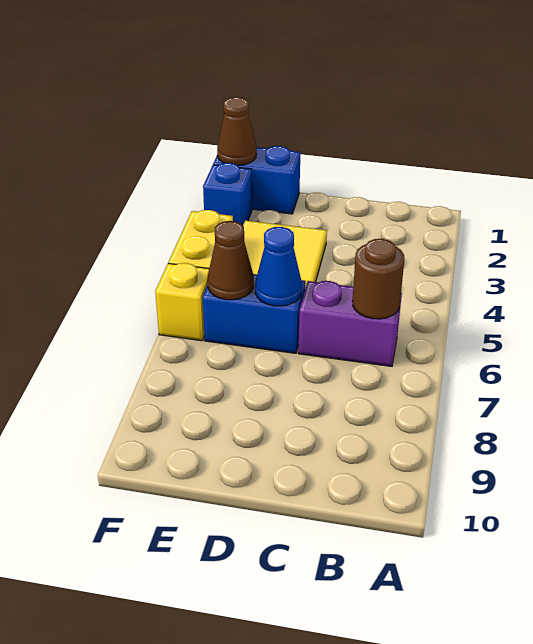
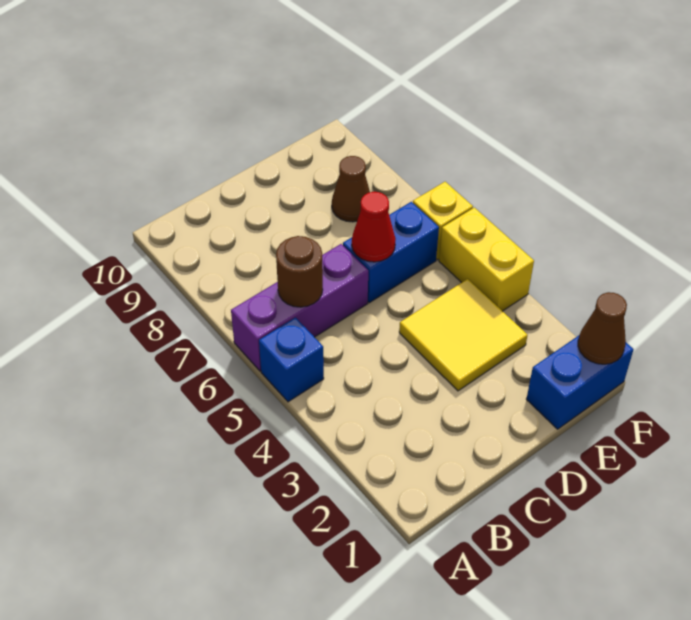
purple brick B6:C6 level 1 -> purple brick A6:C6 level 1
blue cone D6 level 2 -> red cone D6 level 2
brown cone E6 level 2 -> brown cone E8 level 1
blue brick F2 level 1 -> blue brick A5 level 1

